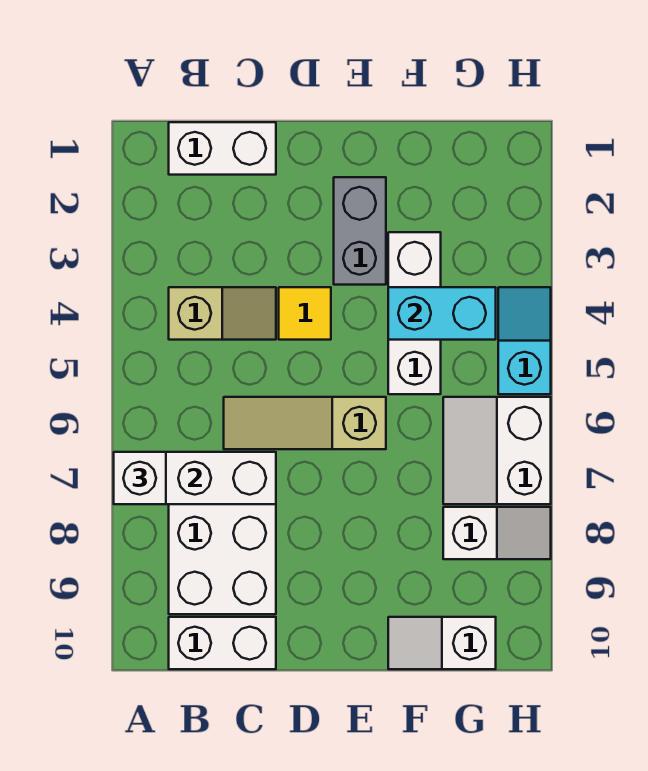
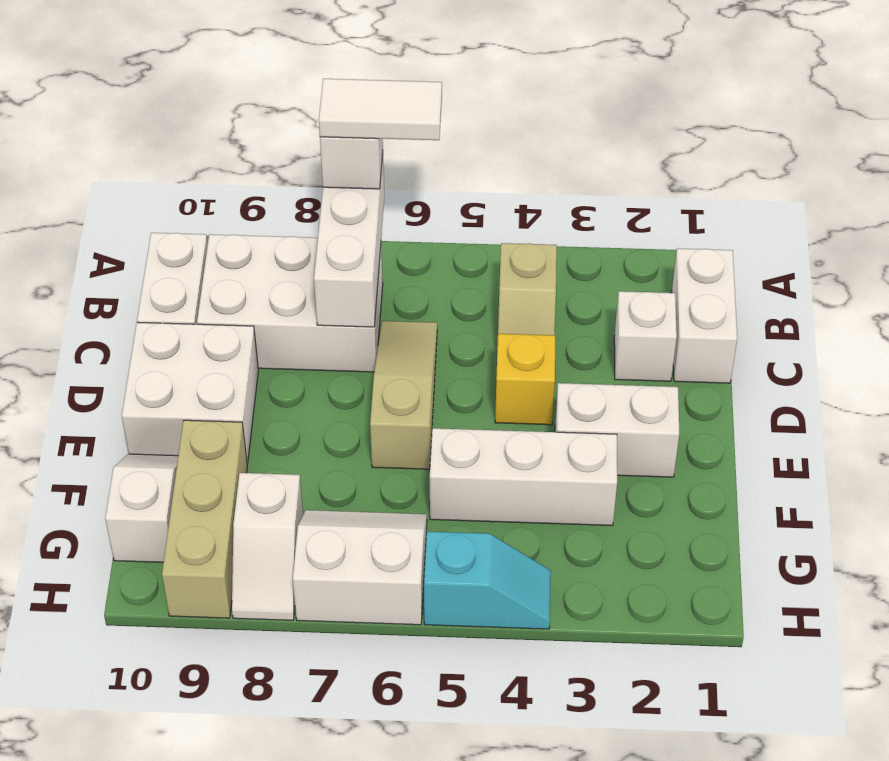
none -> white tile A6:A7 level 4
none -> white brick C2 level 1
yellow tile D4 level 1 -> yellow brick D4 level 1
none -> white brick D9:E10 level 1
grey brick E2:E3 level 1 -> white brick E2:E3 level 1
cyan brick F4:G4 level 2 -> none
none -> tan brick F9:H9 level 1

